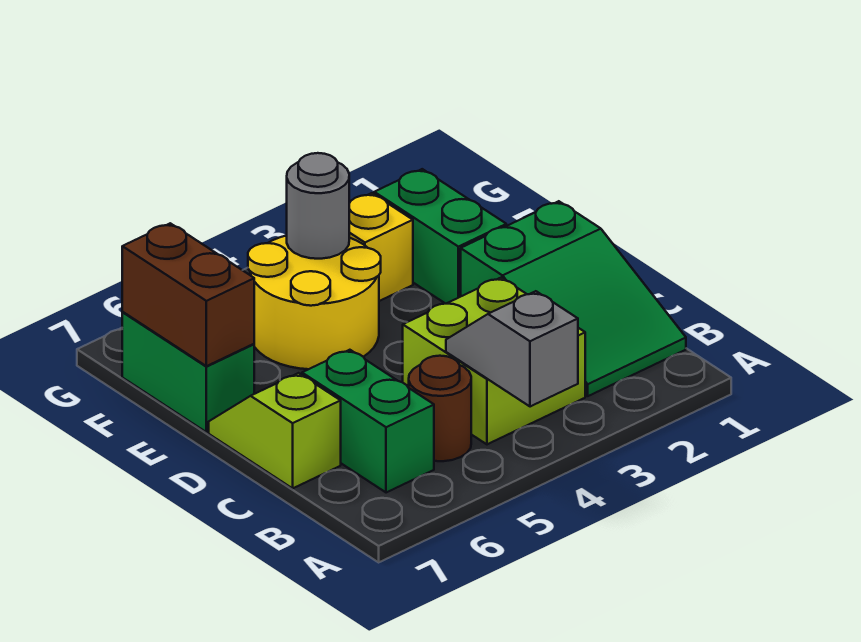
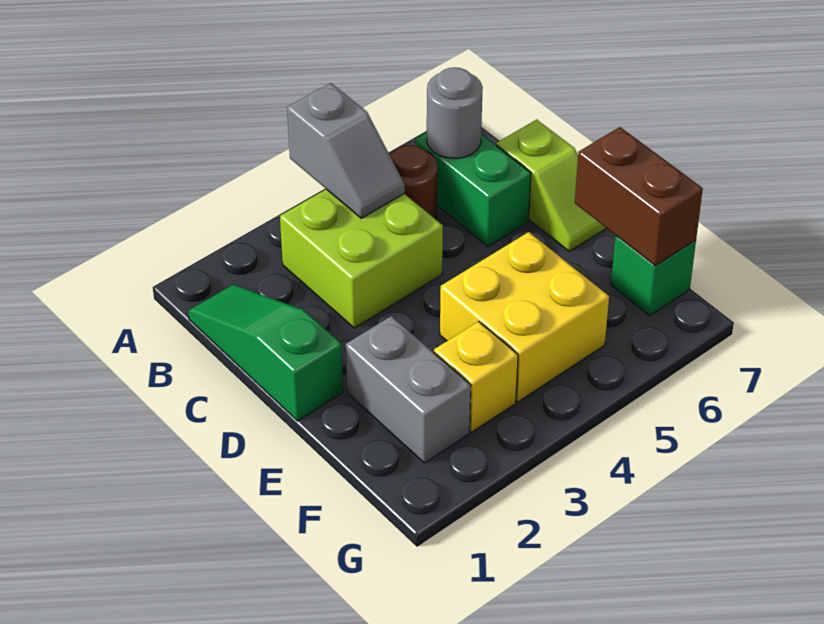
green slope B1:D2 level 1 top D -> green slope B1:D1 level 1 top D
green brick E2:F2 level 1 -> grey brick E2:F2 level 1
yellow round brick E4:F5 level 1 -> yellow brick E4:F5 level 1
green brick E7:F7 level 1 -> green brick F7 level 1
grey round brick F4 level 2 -> grey round brick B6 level 2

